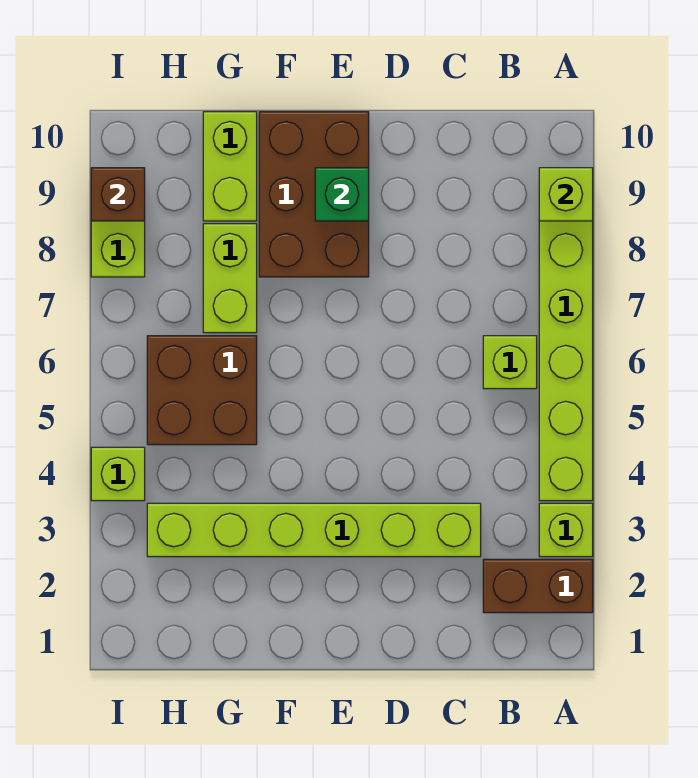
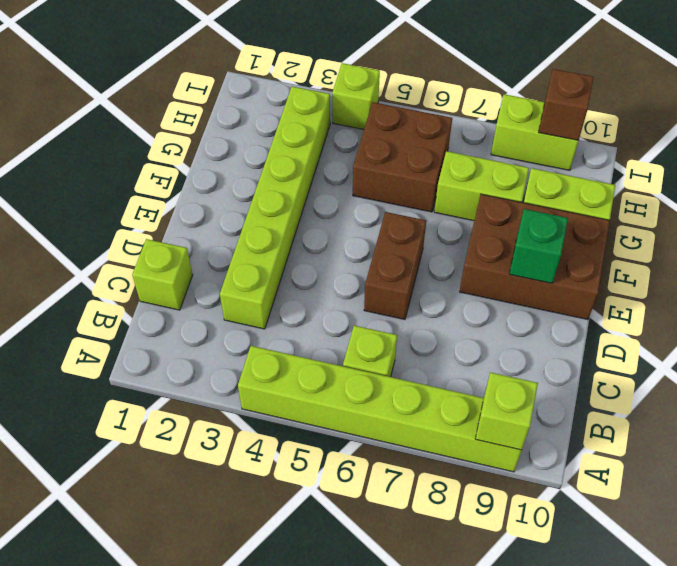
brown brick A2:B2 level 1 -> brown brick D6:E6 level 1
lime brick A3 level 1 -> lime brick C1 level 1

